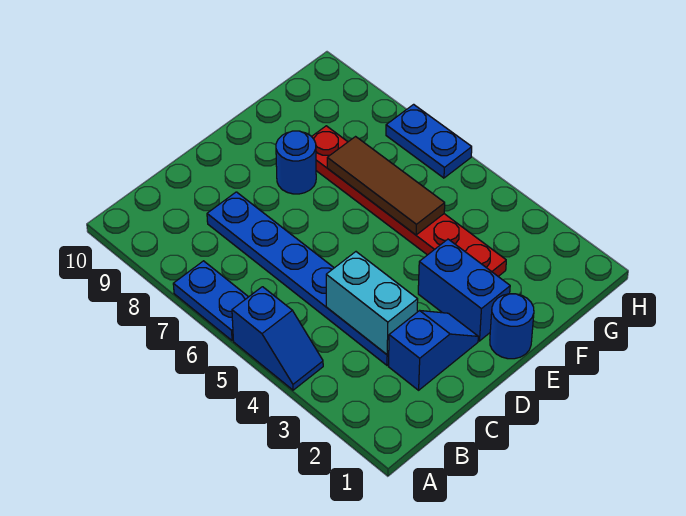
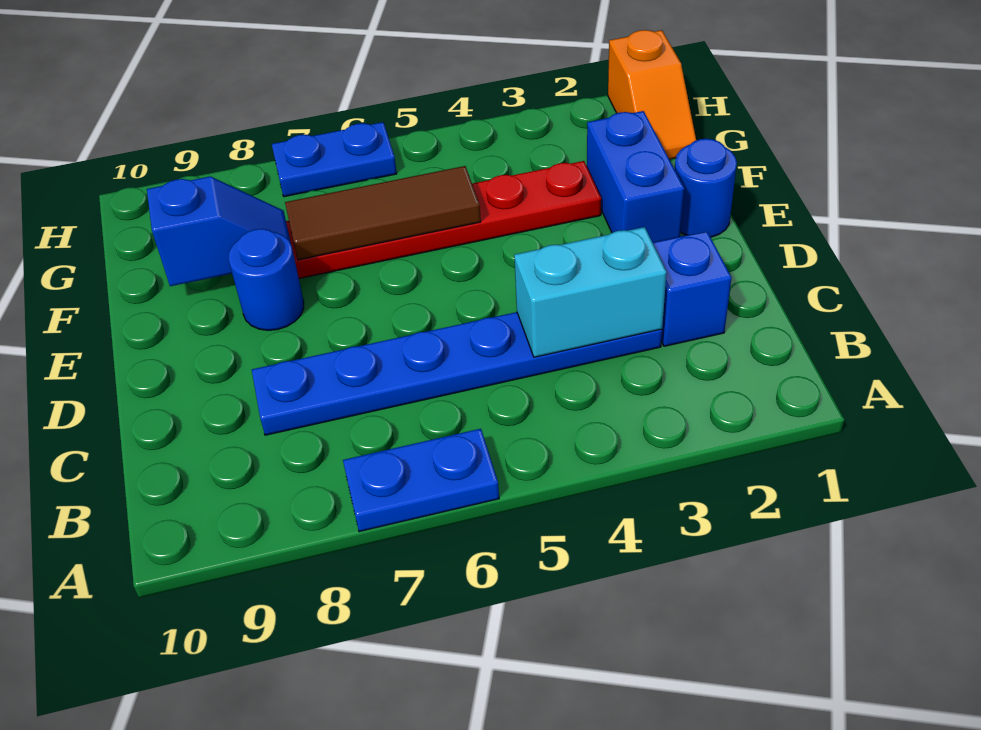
blue slope A4:A5 level 1 top 5 -> blue slope F8:F9 level 2 top 9
blue brick E2:E3 level 1 -> blue brick E2:F2 level 1
none -> orange slope G1:H1 level 1 top H

